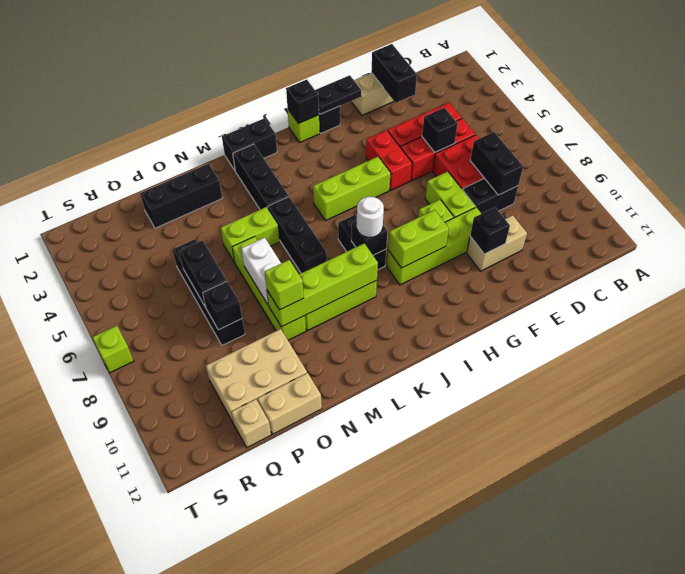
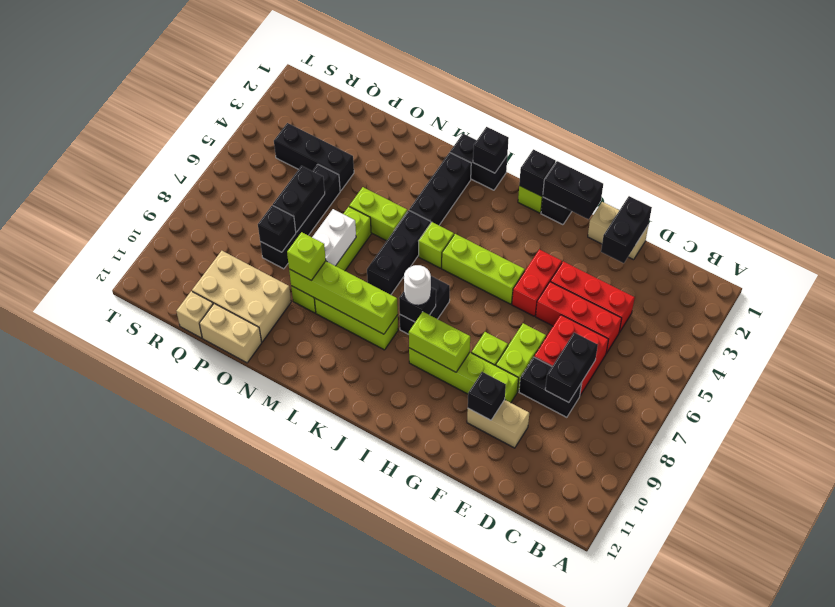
black brick E5 level 2 -> black brick K1 level 2
black plate G1:H1 level 2 -> black brick G1:H1 level 2
black brick N2:P2 level 1 -> black brick P4:R4 level 1
lime brick T7 level 1 -> lime brick K5 level 1

